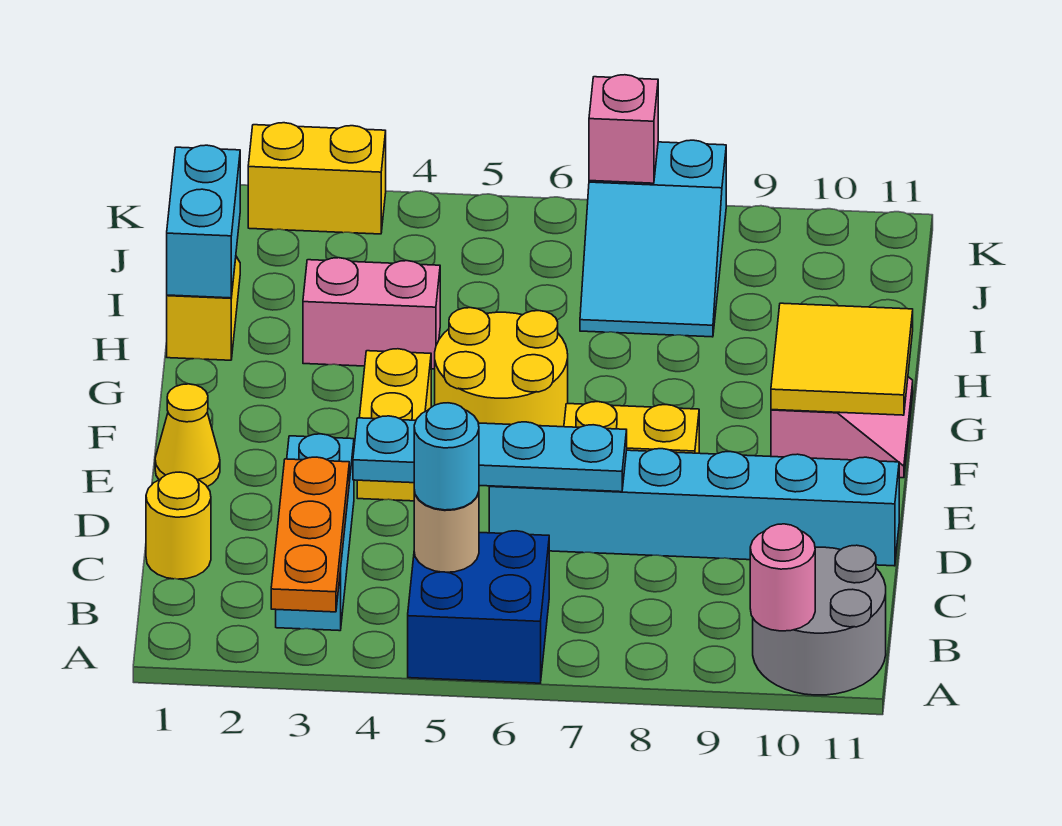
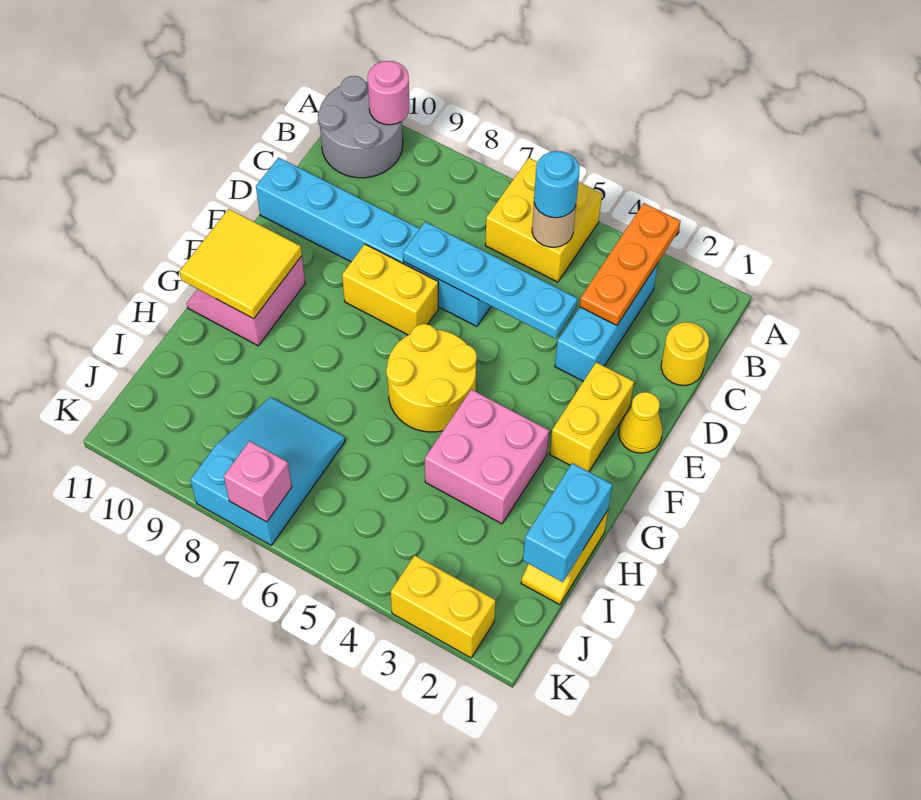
blue brick A5:B6 level 1 -> yellow brick A5:B6 level 1
yellow brick E4:F4 level 1 -> yellow brick E2:F2 level 1
pink brick H3:H4 level 1 -> pink brick G3:H4 level 1

